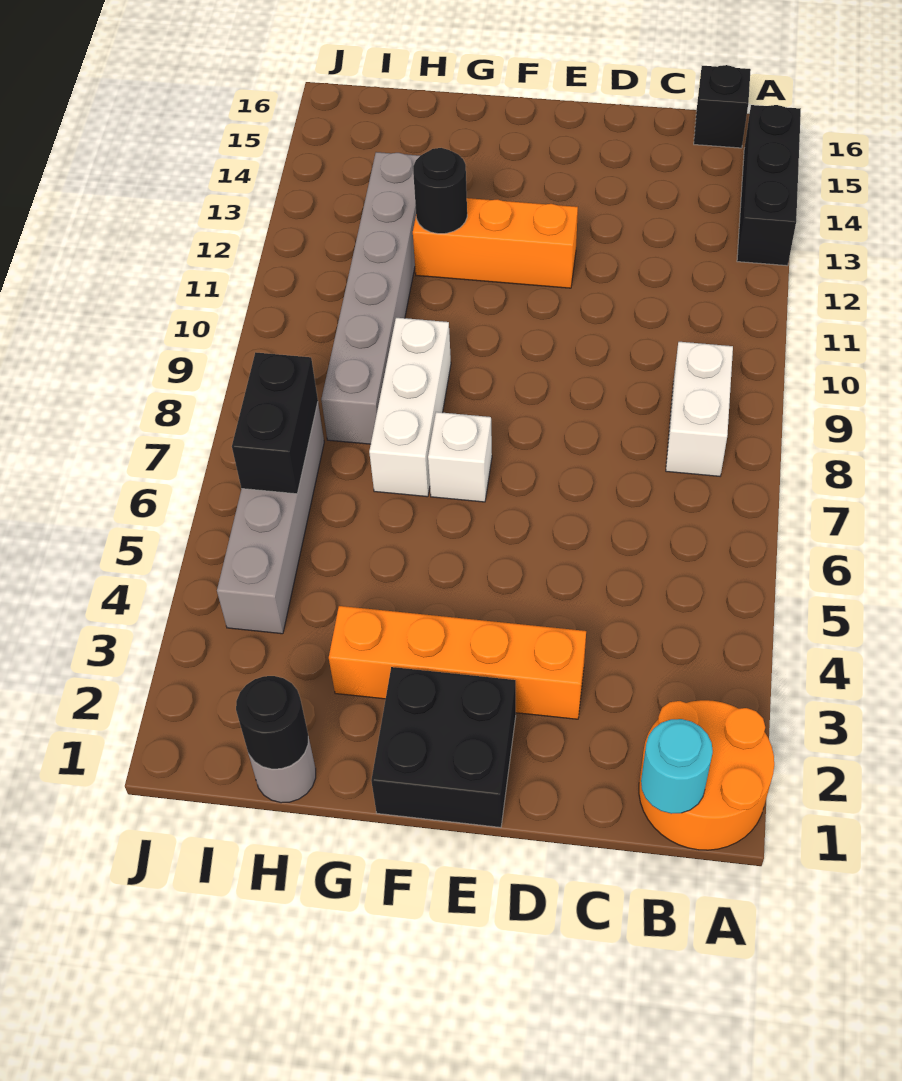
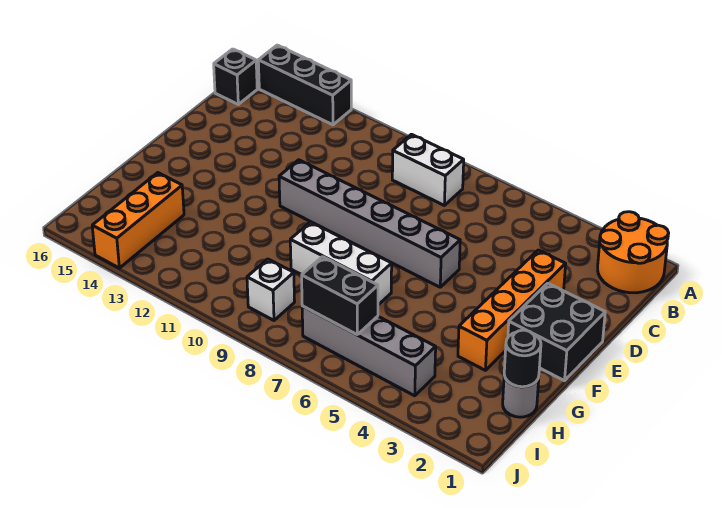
cyan round brick B1 level 2 -> none
orange brick E12:G12 level 1 -> orange brick H14:J14 level 1
white brick F7 level 1 -> white brick I9 level 1
black round brick G12 level 2 -> none
grey brick H8:H13 level 1 -> grey brick E6:E11 level 1

